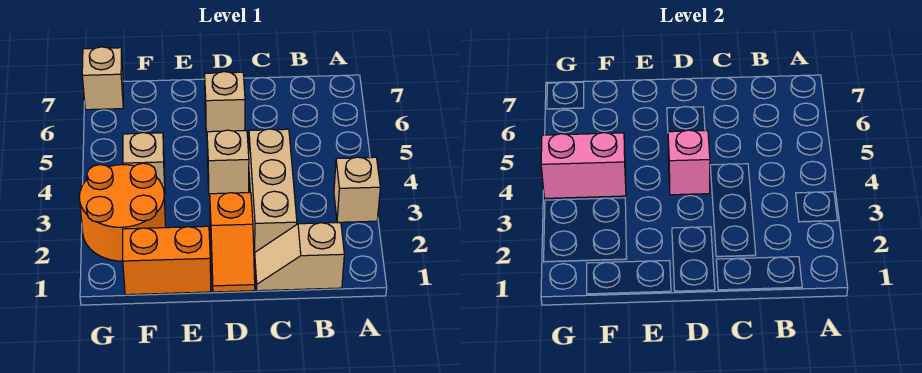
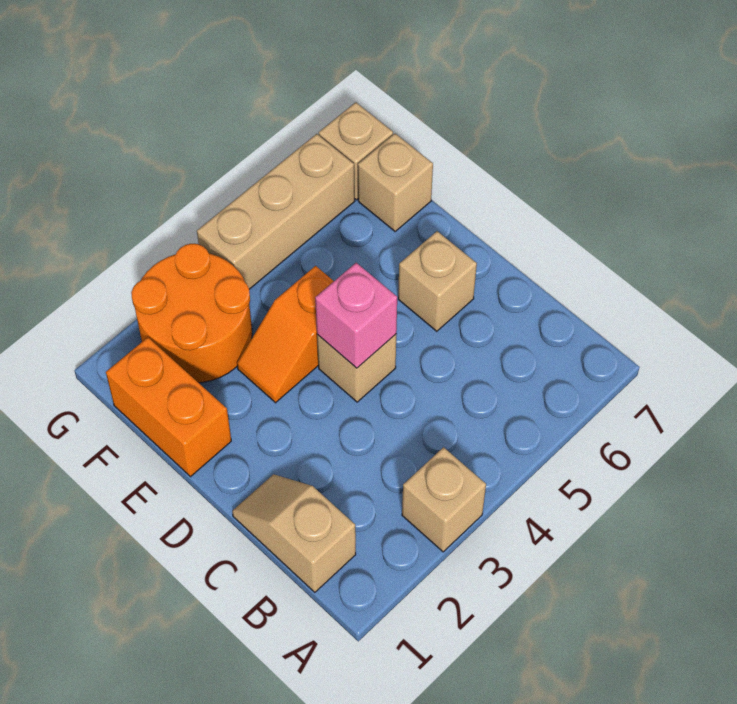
tan brick C2:C4 level 1 -> tan brick G4:G6 level 1
orange slope D1:D2 level 1 top 2 -> orange slope E3:E4 level 1 top 4
tan brick F4 level 1 -> tan brick F7 level 1
pink brick F4:G4 level 2 -> none

